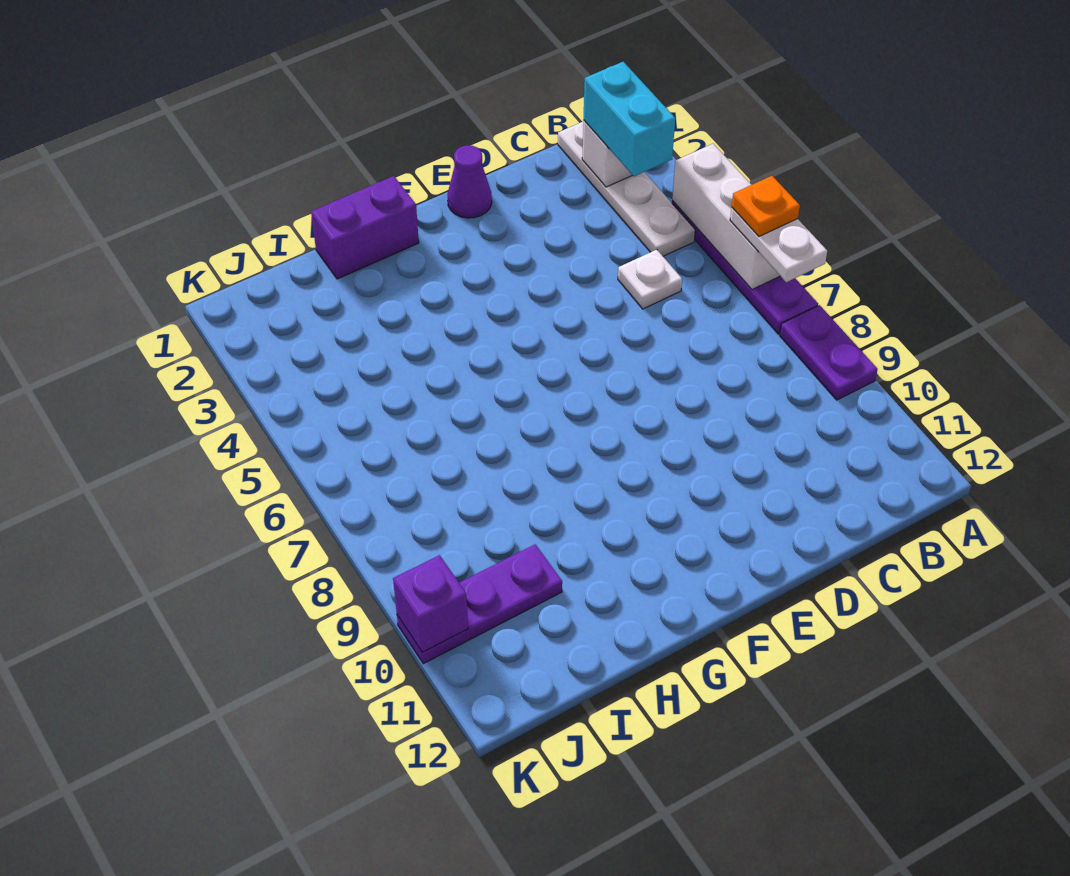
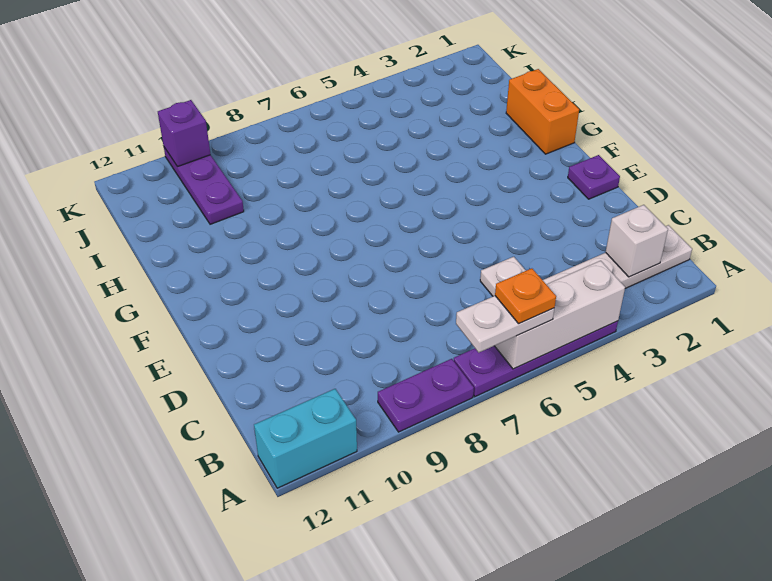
cyan brick B2:B3 level 3 -> cyan brick A11:A12 level 1
purple cone E1 level 1 -> purple plate E1 level 1
purple brick G1:H1 level 1 -> orange brick G1:H1 level 1

